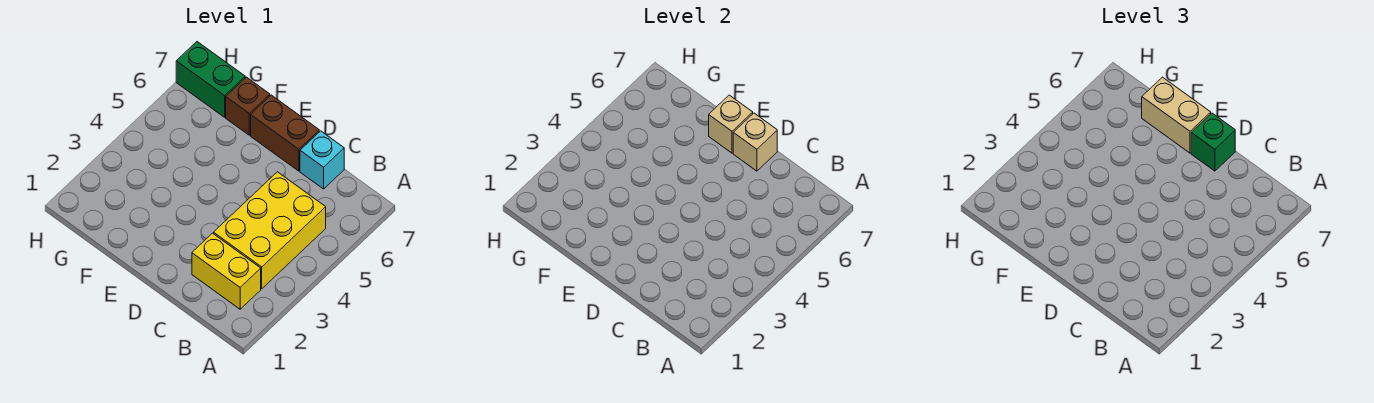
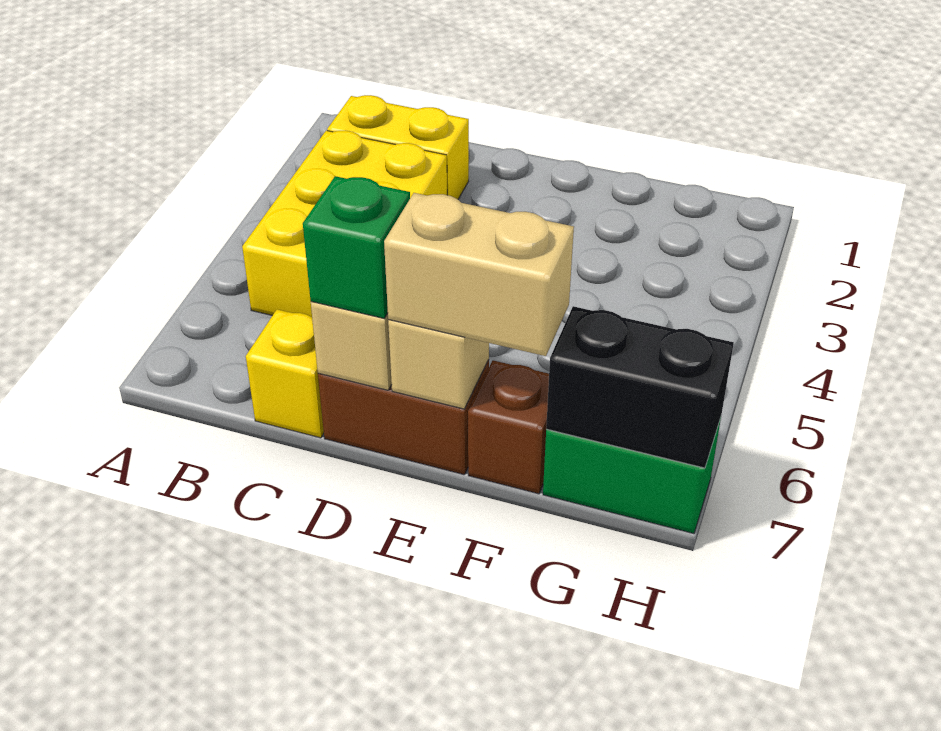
cyan brick C7 level 1 -> yellow brick C7 level 1
none -> black brick G7:H7 level 2

